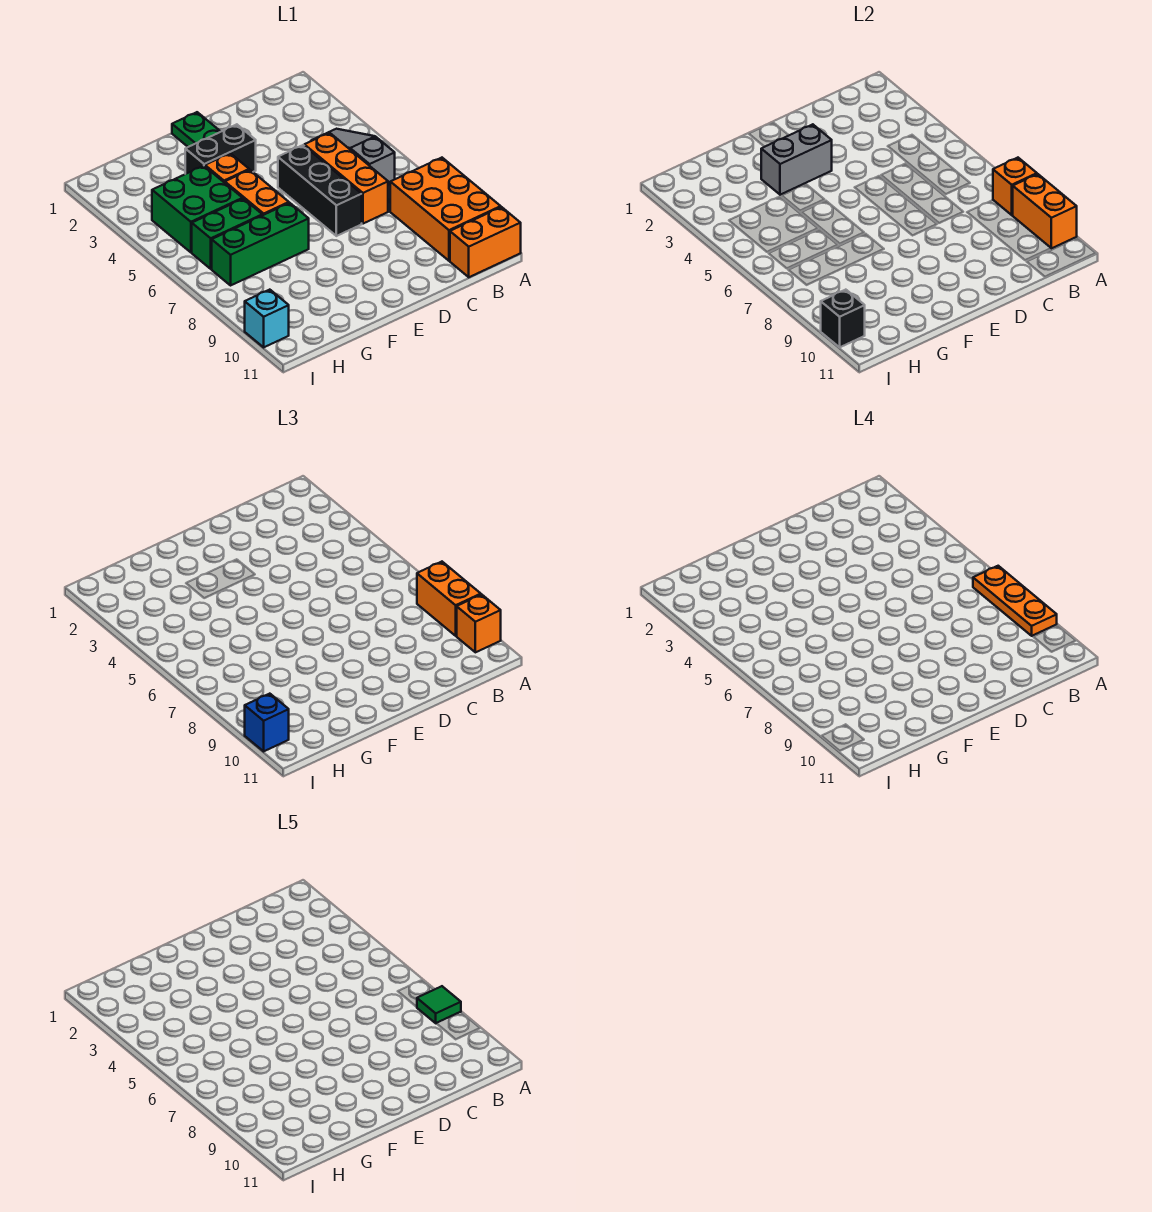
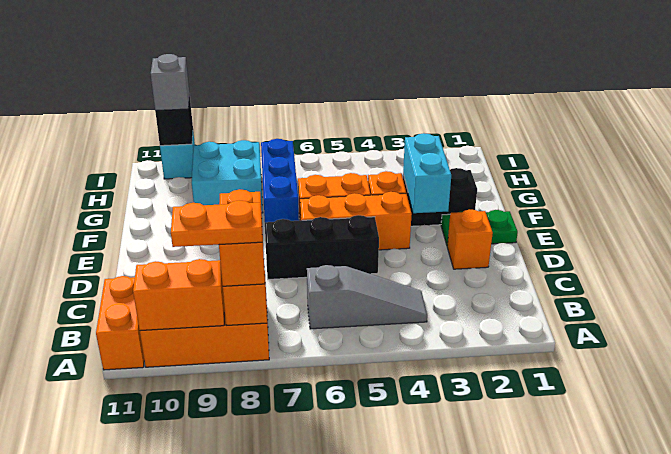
orange plate A7:A9 level 4 -> orange plate A8:A9 level 4
orange brick A8:A9 level 3 -> orange brick A8:B8 level 3
green tile A8 level 5 -> none
orange brick A10 level 3 -> orange brick D2 level 1
orange brick C5:C7 level 1 -> orange brick E4:E6 level 1
black brick E3:F3 level 1 -> black brick F2:F3 level 1
grey brick E3:F3 level 2 -> cyan brick E3:F3 level 2
green brick F7:H7 level 1 -> blue brick F7:H7 level 1
green brick G4:H5 level 1 -> none
green brick G6:H6 level 1 -> none
none -> cyan brick G8:H9 level 1
blue brick I10 level 3 -> grey brick I10 level 3

